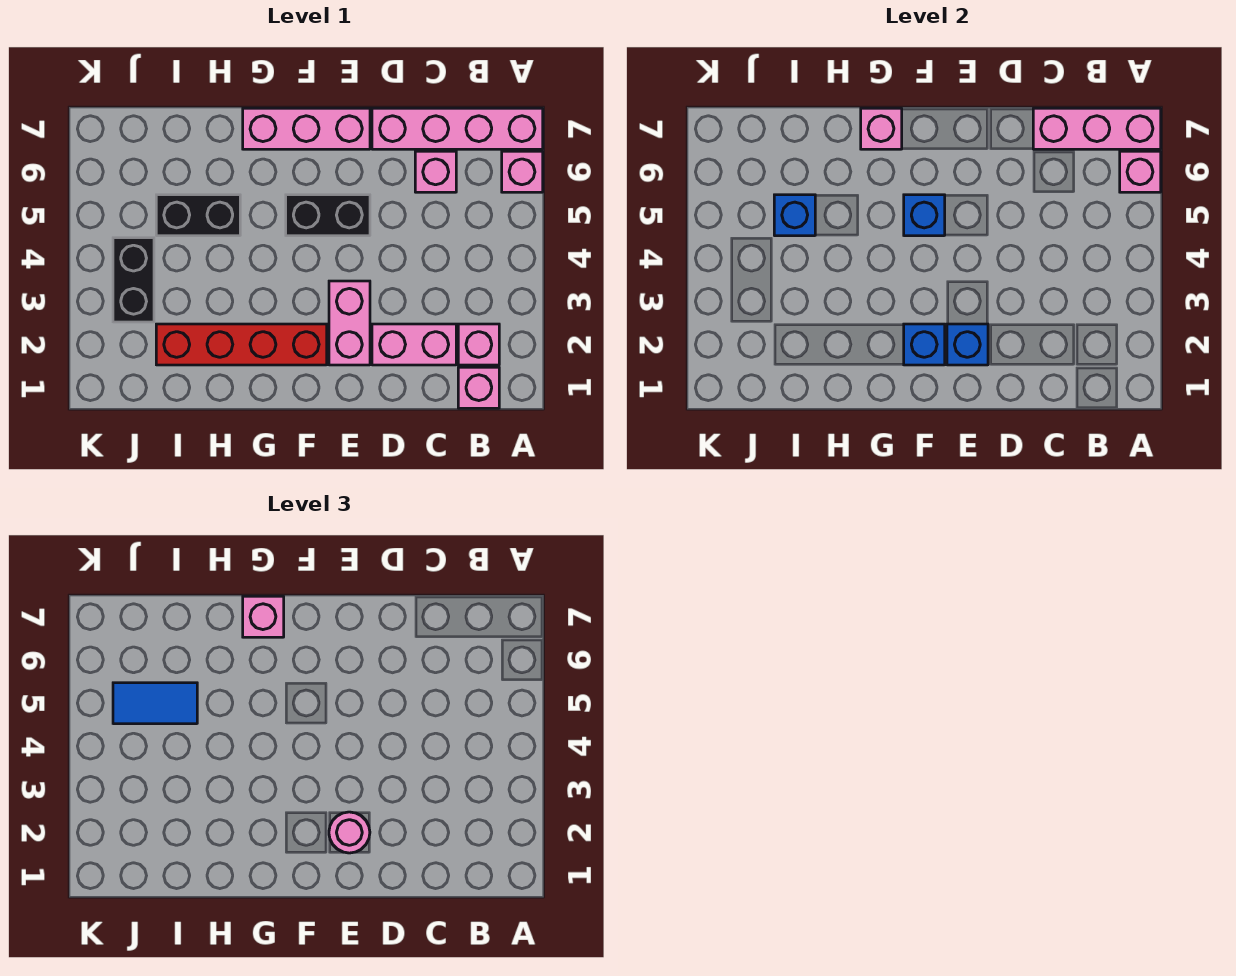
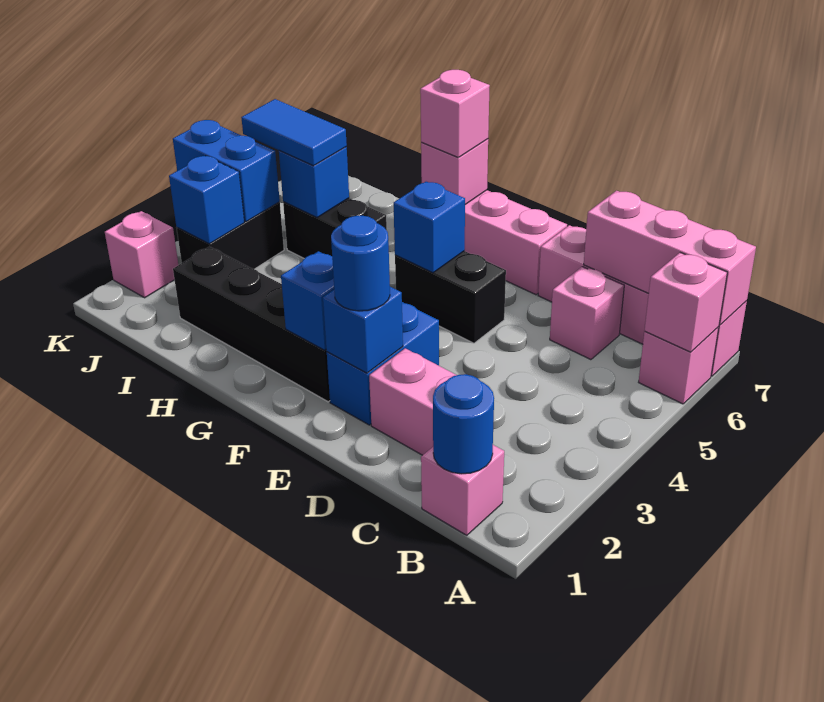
none -> blue round brick B1 level 2
pink brick B2 level 1 -> pink brick K2 level 1
pink brick E2:E3 level 1 -> blue brick E2:E3 level 1
pink round brick E2 level 3 -> blue round brick E2 level 3
red brick F2:I2 level 1 -> black brick F2:I2 level 1
none -> blue brick J3 level 2
none -> blue brick J4:K4 level 2

